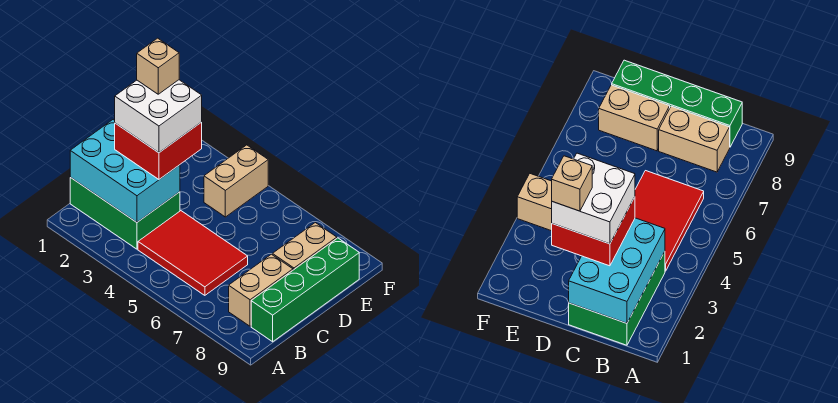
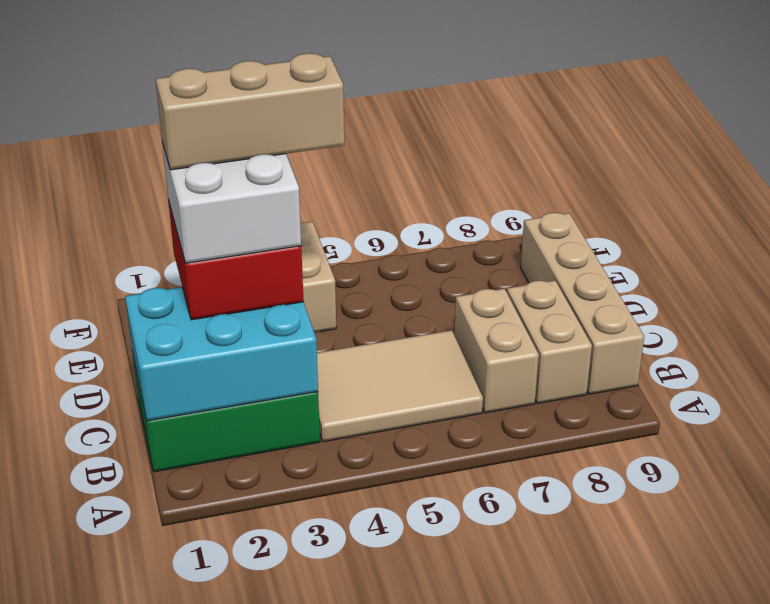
red tile B4:C6 level 1 -> tan tile B4:C6 level 1
green brick B9:E9 level 1 -> tan brick B9:E9 level 1
tan brick D2 level 5 -> tan brick D2:D4 level 5
tan brick D8:E8 level 1 -> tan brick B7:C7 level 1

